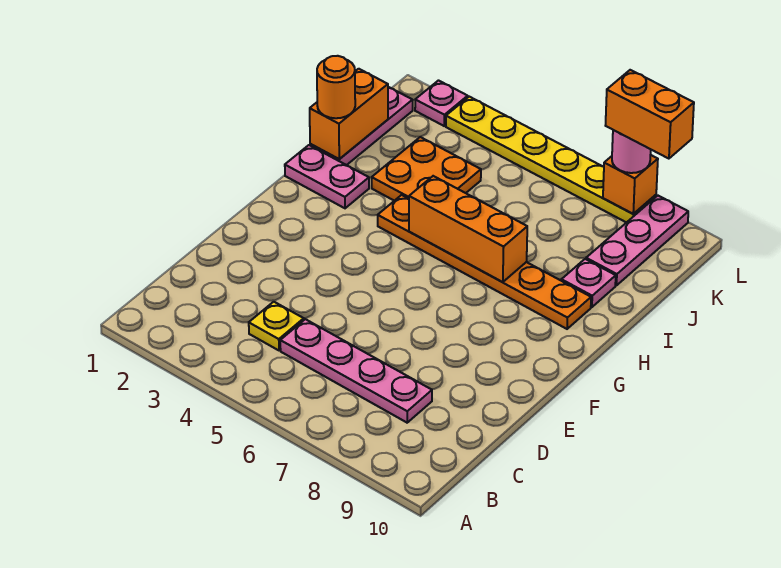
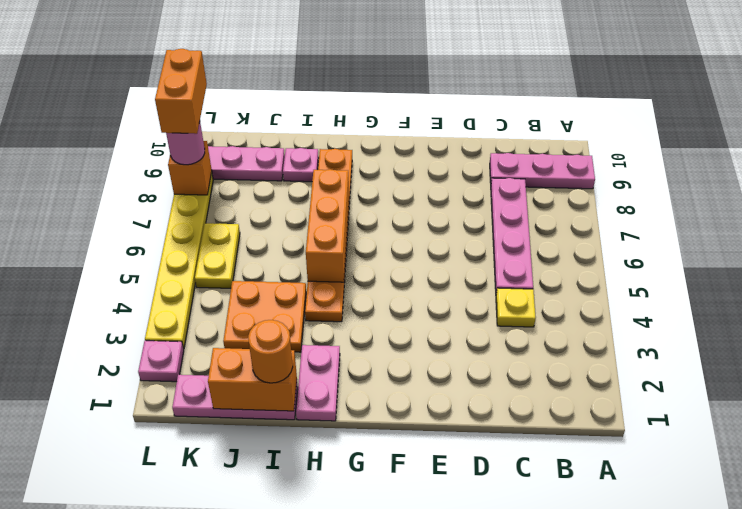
none -> pink plate A9:C9 level 1
none -> yellow plate K5:K6 level 1

